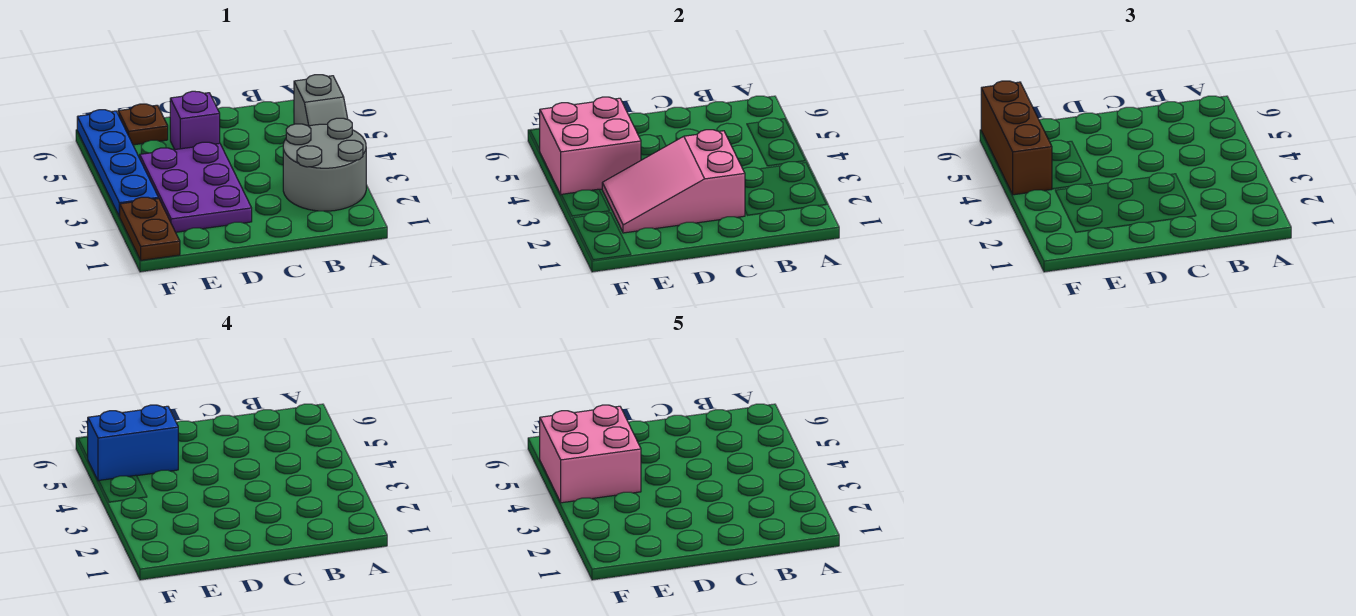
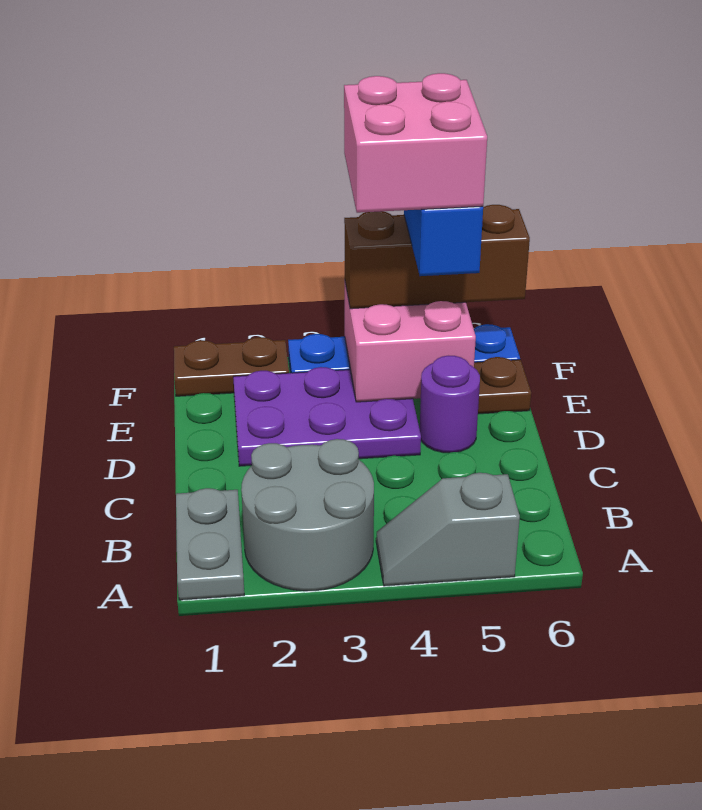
none -> grey plate A1:B1 level 1
pink slope C2:E3 level 2 top C -> none
purple brick D5 level 1 -> purple round brick D5 level 1

